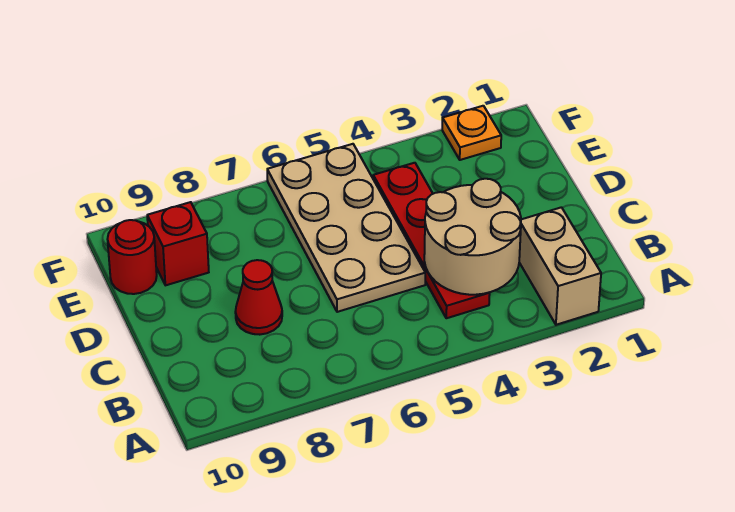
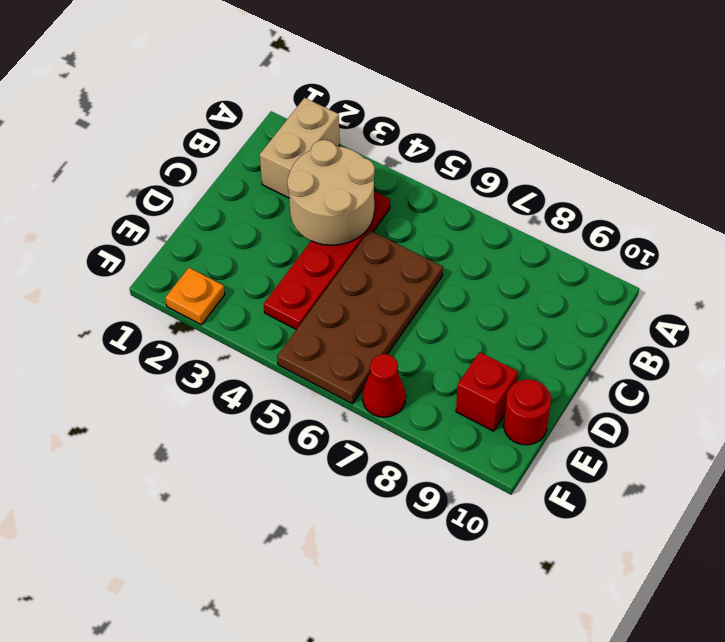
tan plate C5:F6 level 1 -> brown plate C5:F6 level 1
red cone C8 level 1 -> red cone F7 level 1

